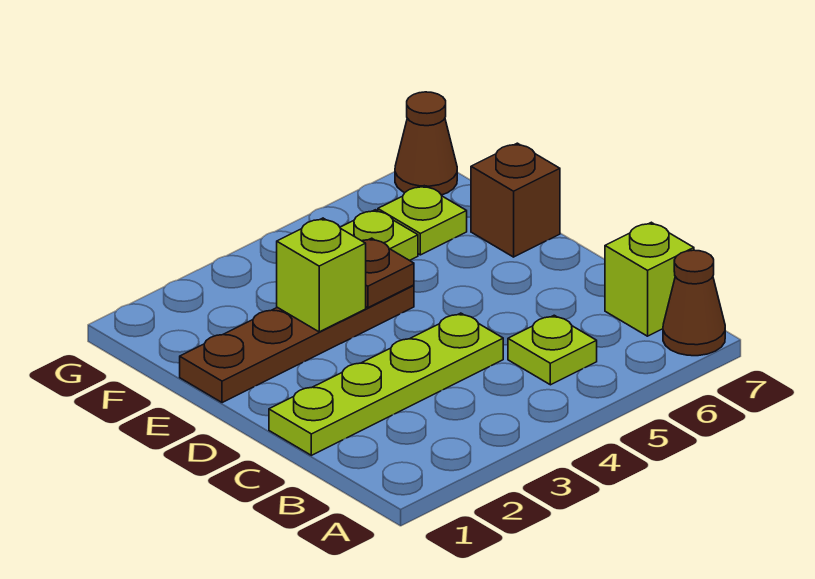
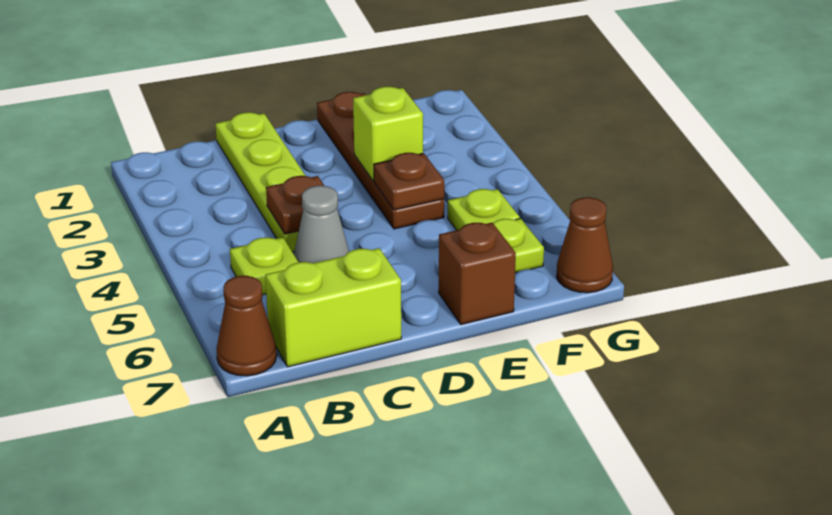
lime brick B7 level 1 -> lime brick B7:C7 level 1
none -> brown plate C4 level 2
none -> grey cone C5 level 1

